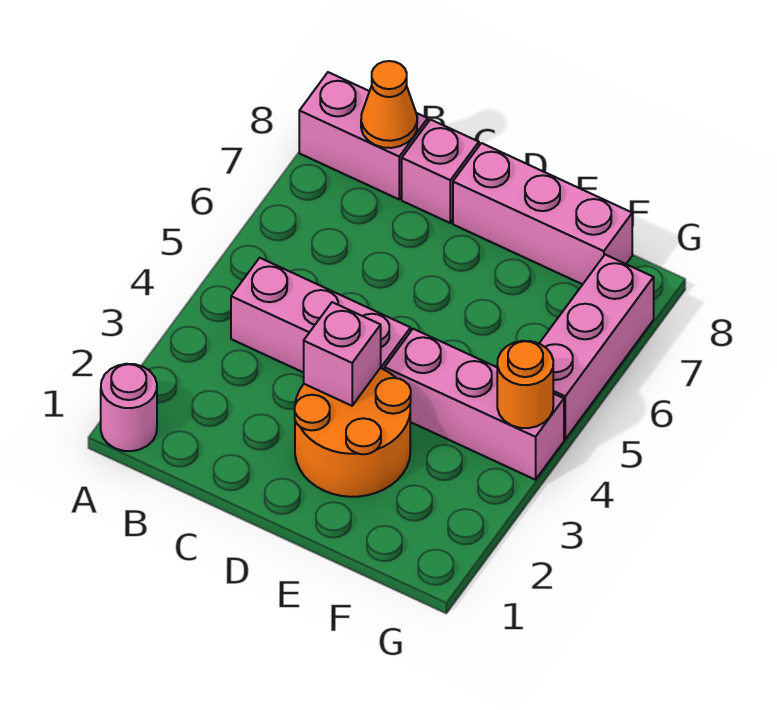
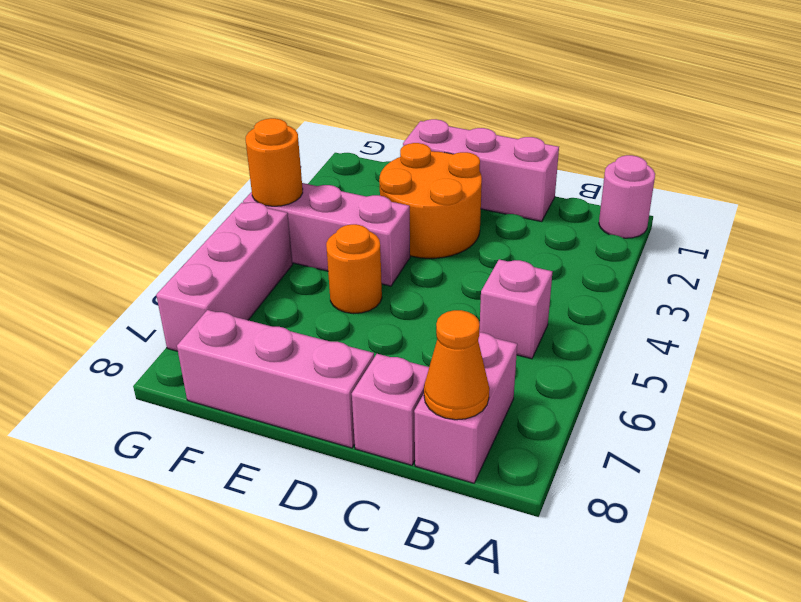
pink brick A8:B8 level 1 -> pink brick B7:B8 level 1
pink brick B4:D4 level 1 -> pink brick C1:E1 level 1
pink brick D3 level 2 -> pink brick B5 level 1
none -> orange round brick E5 level 1

